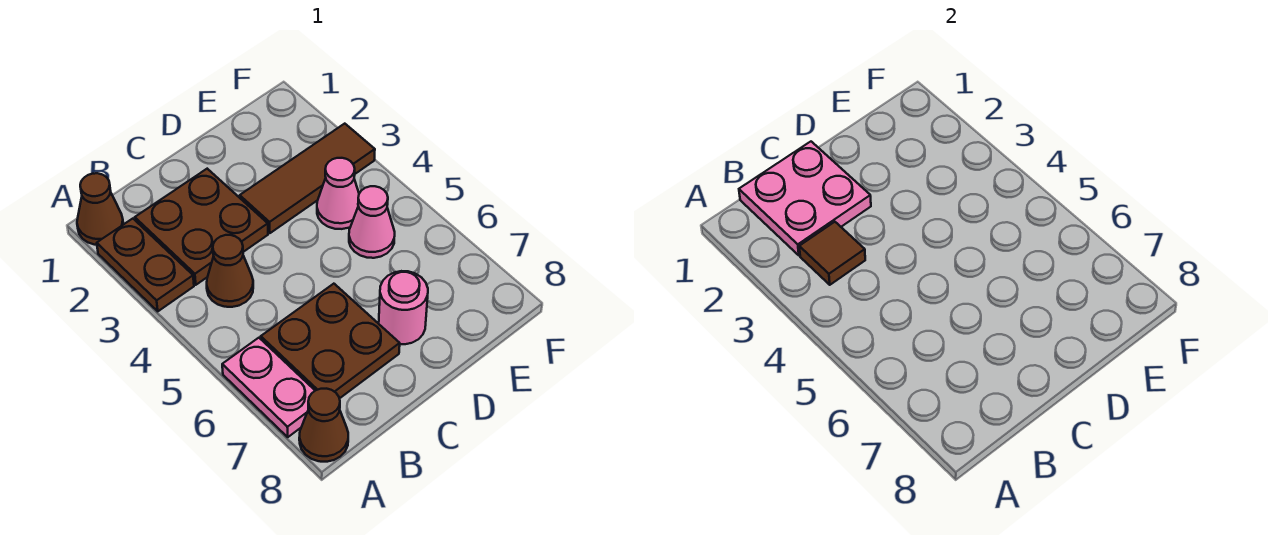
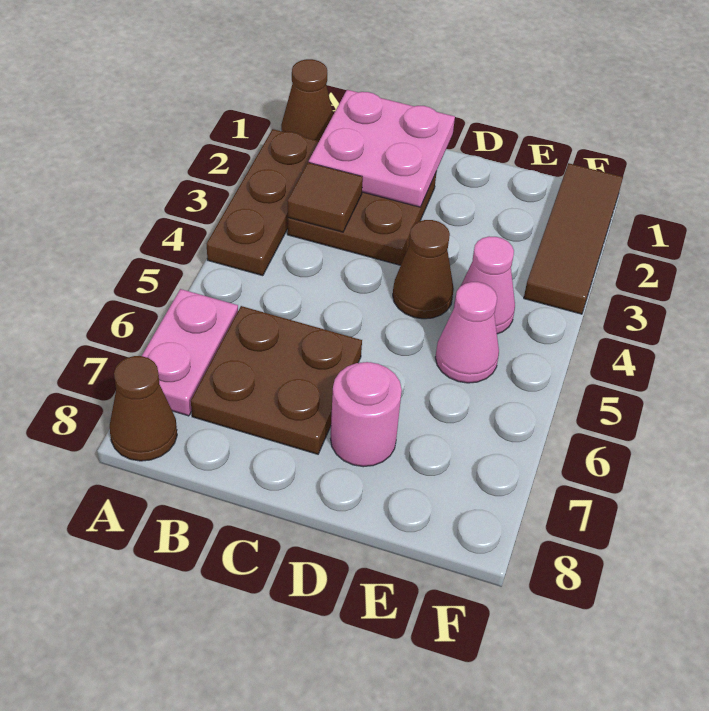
brown plate A2:A3 level 1 -> brown plate A2:A4 level 1
brown cone B4 level 1 -> brown cone D4 level 1
brown tile D3:F3 level 1 -> brown tile F1:F3 level 1

